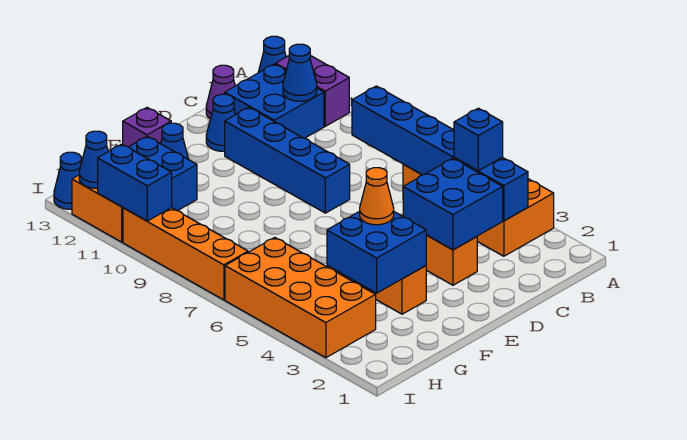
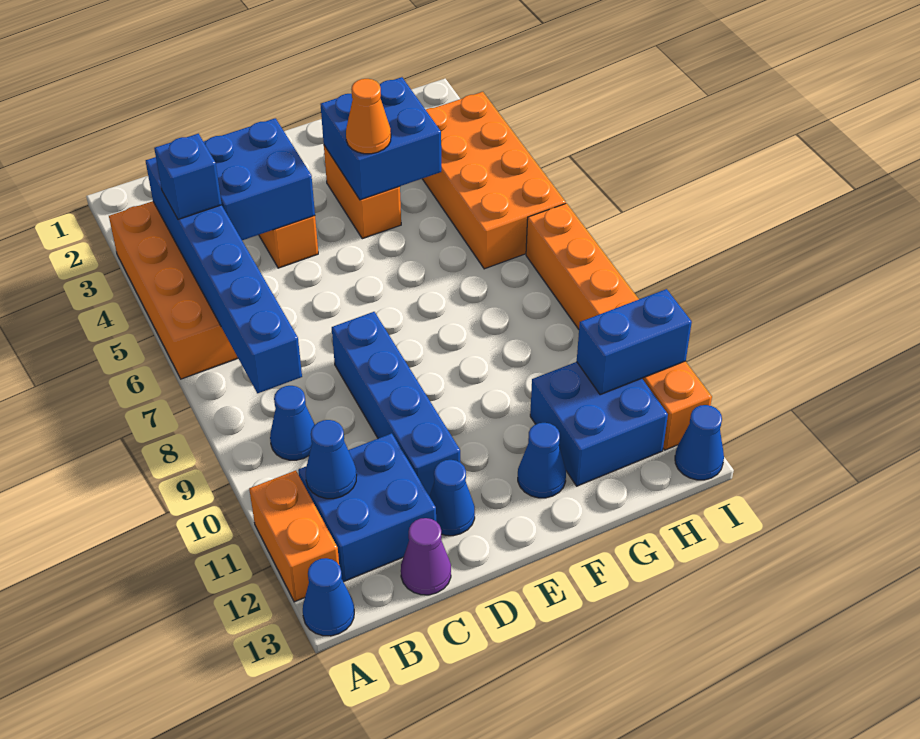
purple brick A11:A12 level 1 -> orange brick A11:A12 level 1
purple brick F13 level 1 -> none
blue brick I10:I11 level 2 -> blue brick H11:I11 level 2
blue cone I12 level 2 -> blue cone B9 level 1

